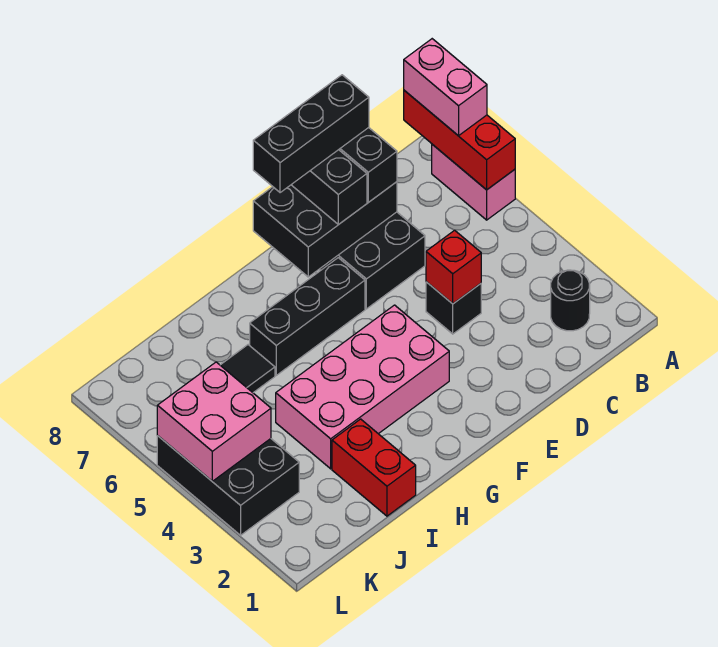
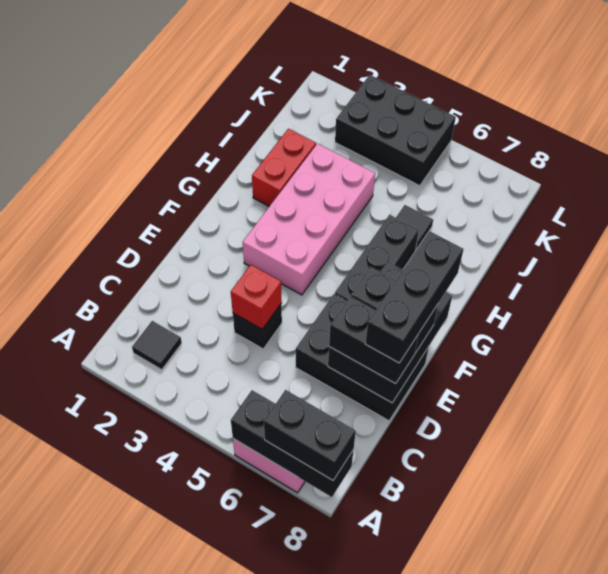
red brick A6:A8 level 2 -> black brick A6:A8 level 2
pink brick A7:A8 level 3 -> black brick A7:A8 level 3
black round brick B2 level 1 -> black tile B2 level 1
red brick I1:I2 level 1 -> red brick H2:I2 level 1
pink brick K4:L5 level 2 -> none

